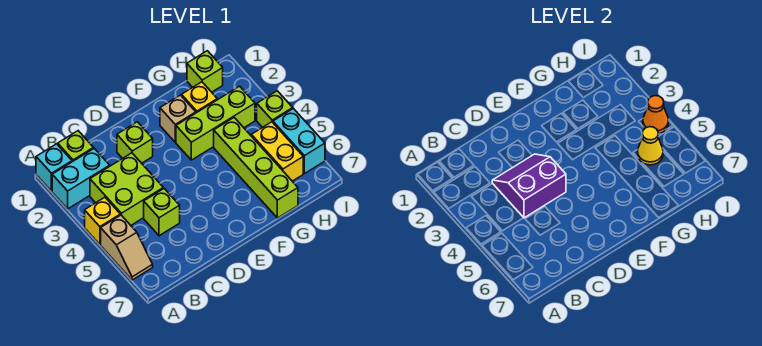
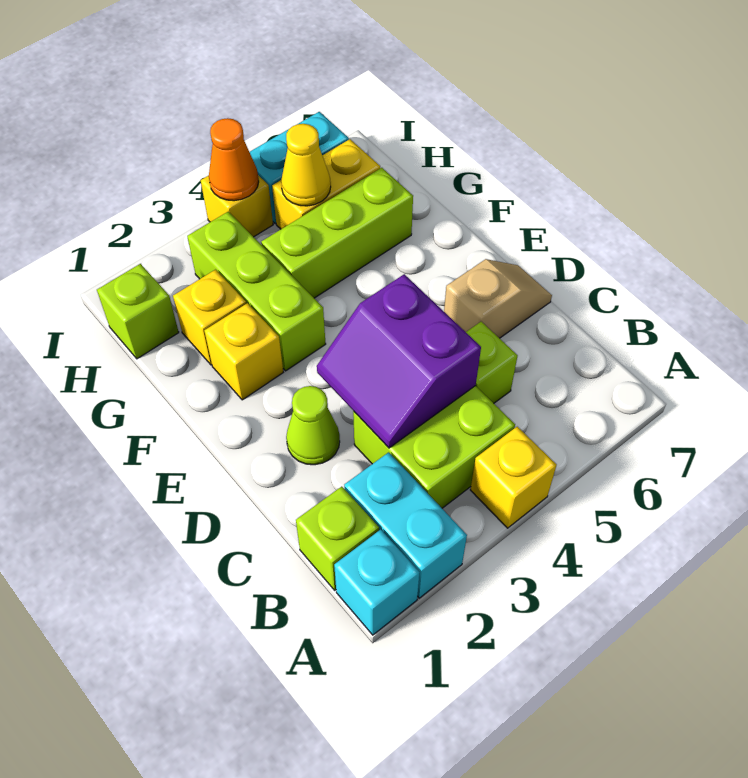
tan slope A5:A6 level 1 top 5 -> tan slope D6:D7 level 1 top 6
lime brick D2 level 1 -> lime cone D2 level 1
tan brick F2 level 1 -> yellow brick F2 level 1
lime brick G4:G7 level 1 -> lime brick G4:G6 level 1
lime brick I4 level 1 -> yellow brick I4 level 1

